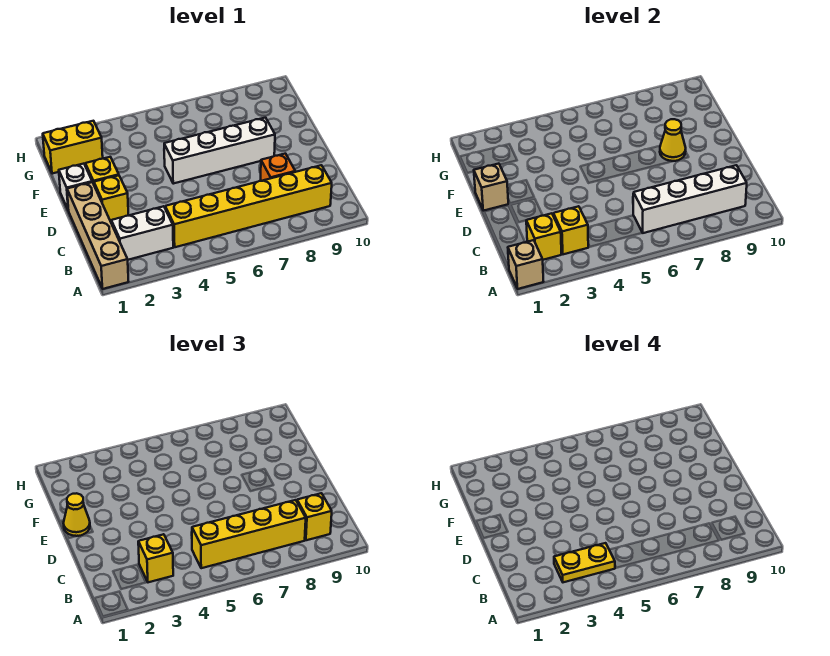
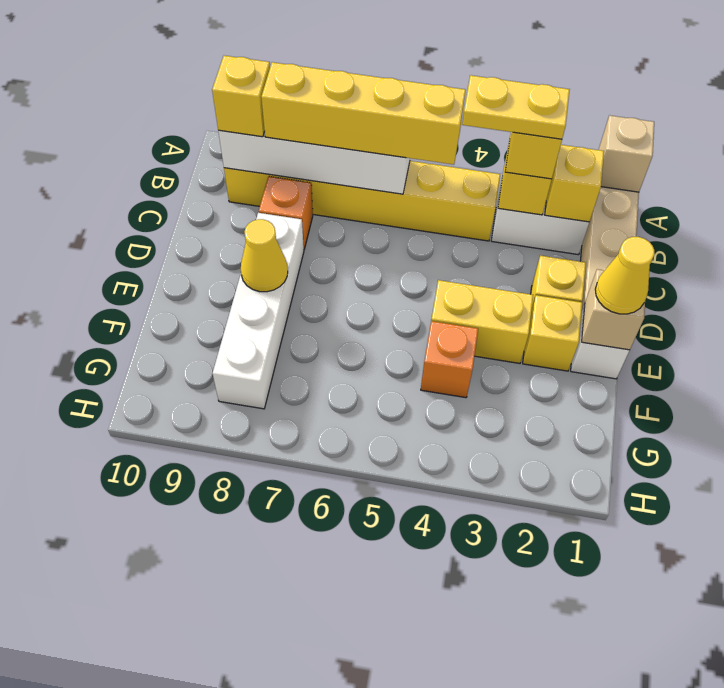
white brick E5:E8 level 1 -> white brick D8:G8 level 1
none -> orange brick F4 level 1
yellow brick G1:G2 level 1 -> yellow brick E3:E4 level 1

